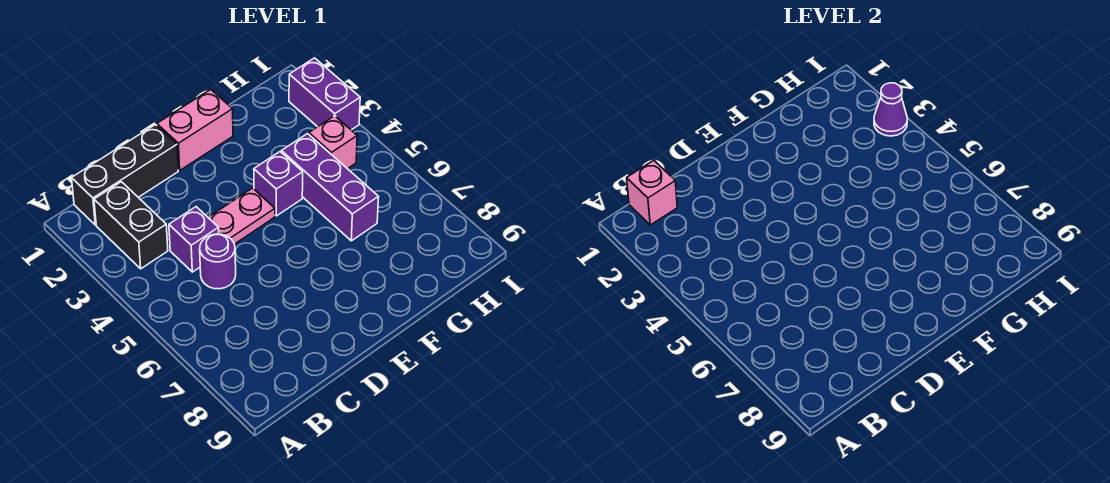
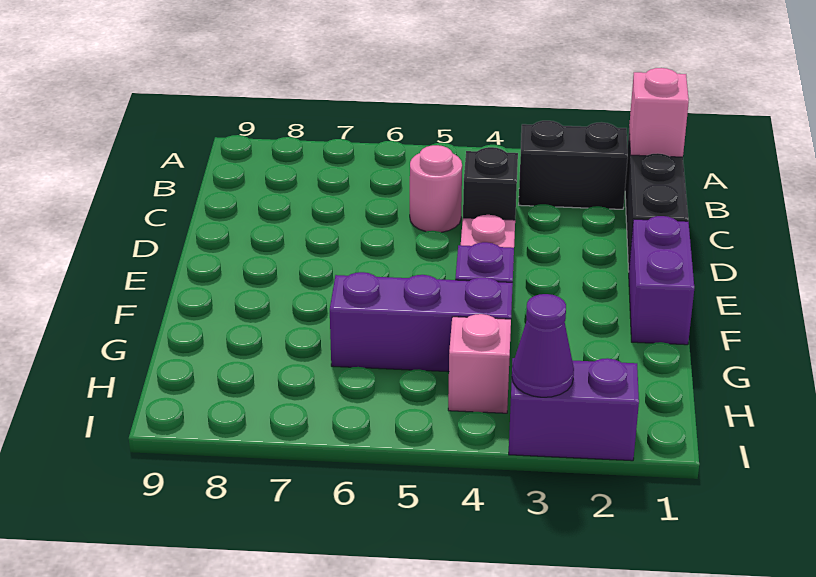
purple brick C4 level 1 -> black brick C4 level 1
purple round brick C5 level 1 -> pink round brick C5 level 1
pink brick E1:F1 level 1 -> purple brick E1:F1 level 1

